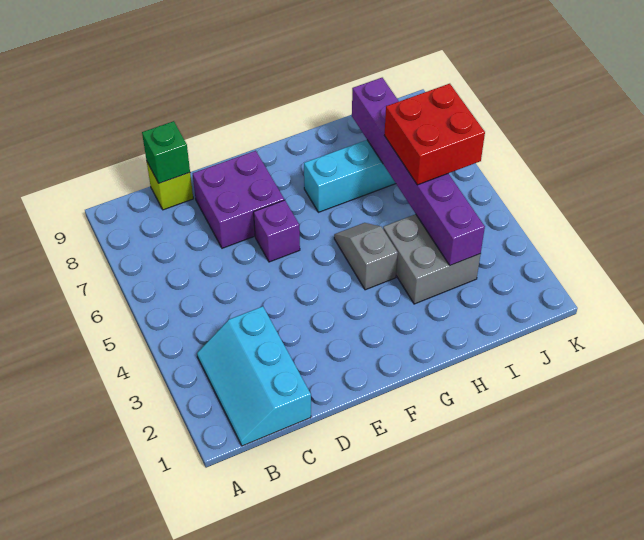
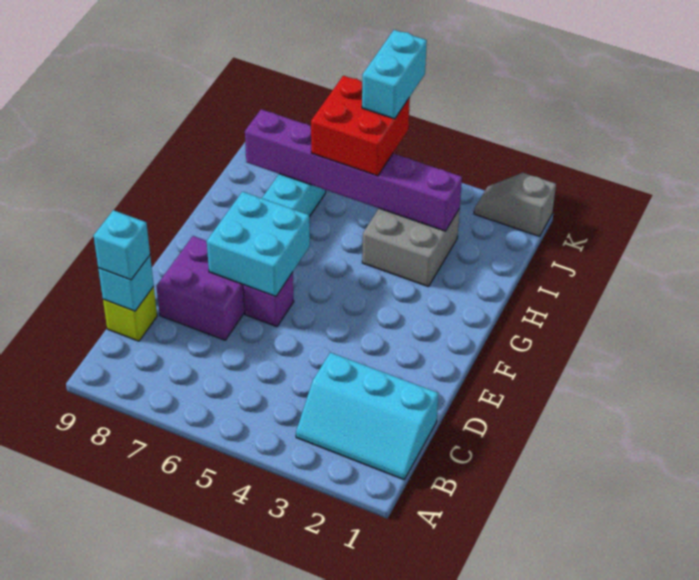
green brick C9 level 2 -> cyan brick C9 level 2
none -> cyan brick C9 level 3
none -> cyan brick E6:F7 level 2
grey slope G4:G5 level 1 top 4 -> grey slope K1:K2 level 1 top 1
none -> cyan brick J5:K5 level 4

